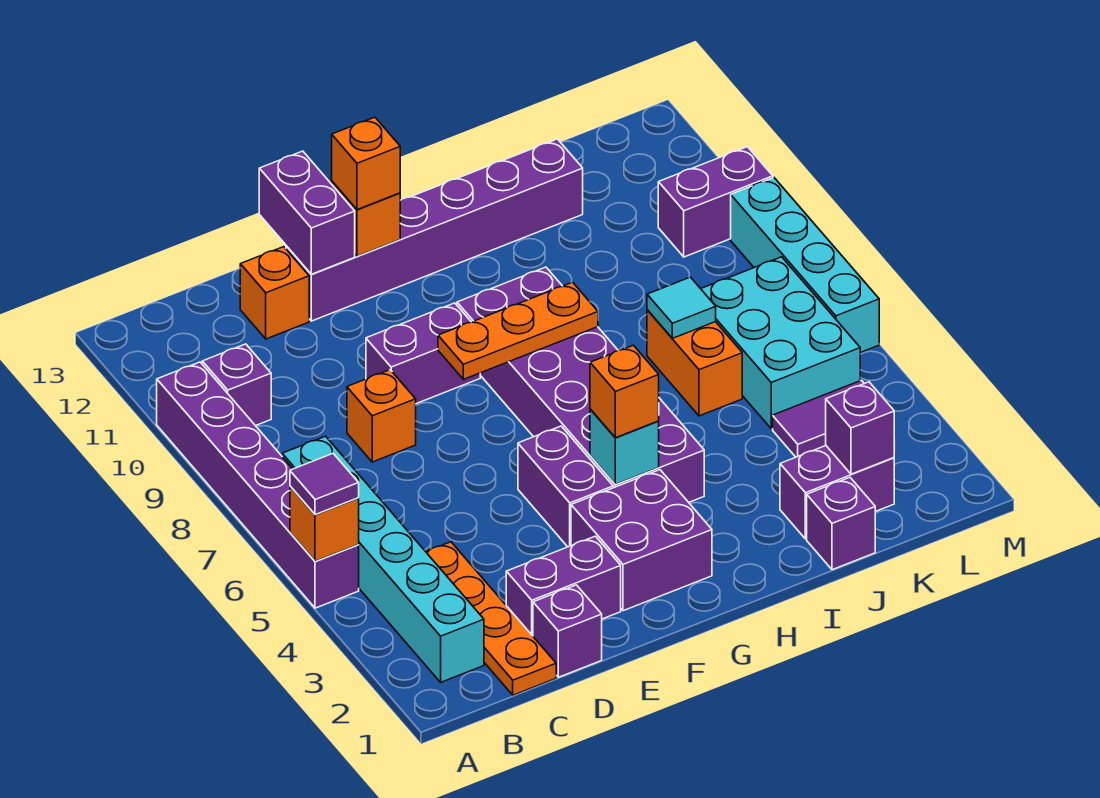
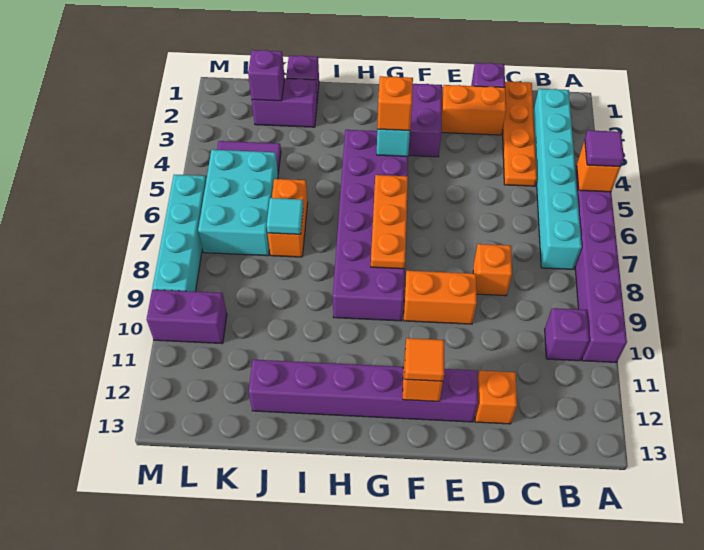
purple brick D2:E2 level 1 -> orange brick D2:E2 level 1
purple brick E9:F9 level 1 -> orange brick E9:F9 level 1
purple brick E12:E13 level 2 -> none
purple brick F4:F5 level 1 -> none
orange plate F8:H8 level 2 -> orange plate G6:G8 level 2
orange brick F12 level 3 -> orange tile F12 level 3

